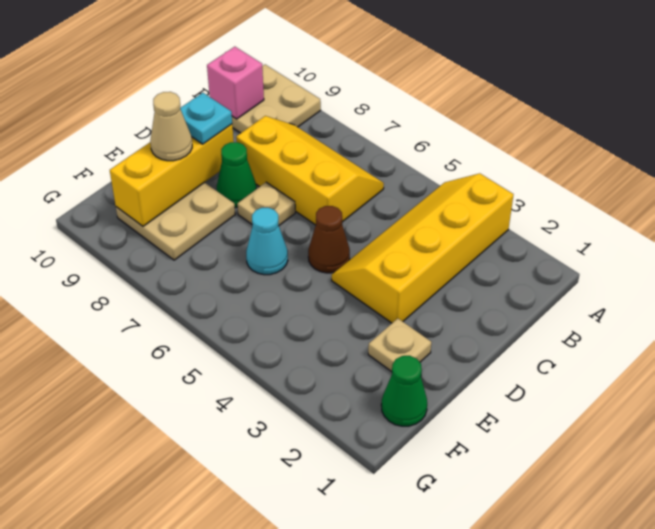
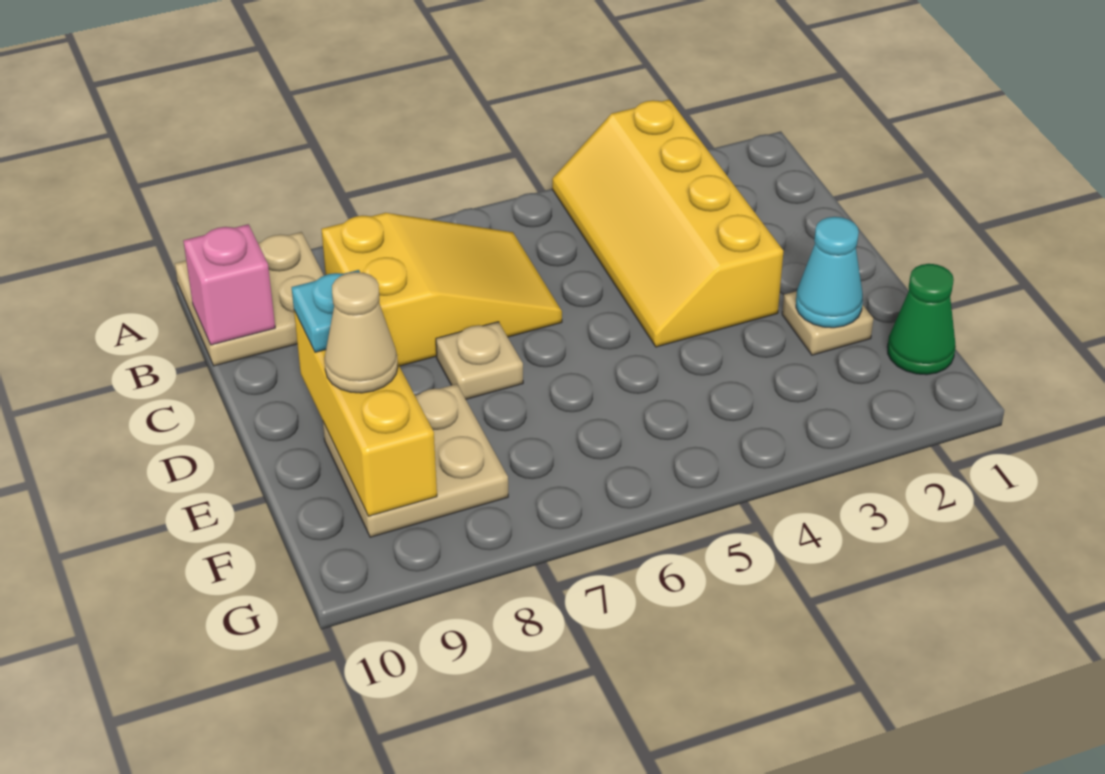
yellow slope B6:C8 level 1 top C -> yellow slope B6:C8 level 1 top 8
brown cone D5 level 1 -> none
green cone D8 level 1 -> none
cyan cone E6 level 1 -> cyan cone E2 level 2

